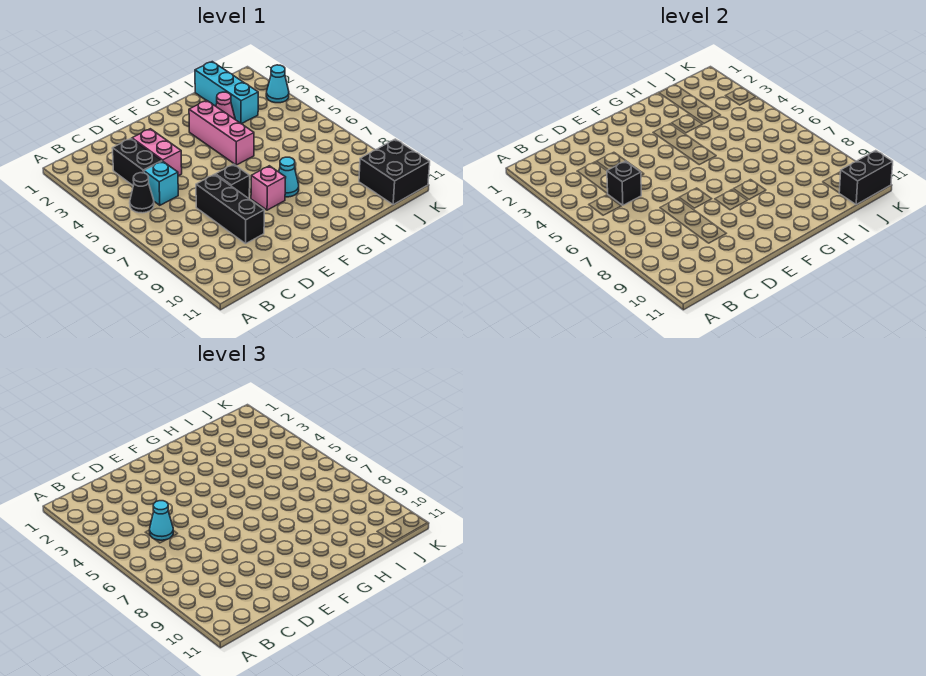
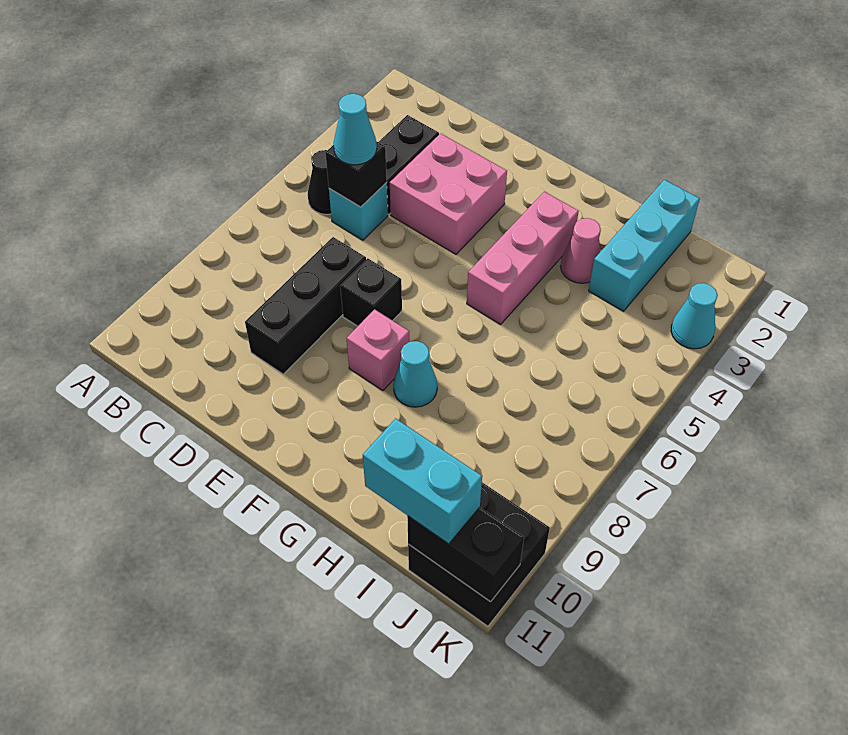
pink brick D3:D4 level 1 -> pink brick D3:E4 level 1
none -> cyan brick I11:J11 level 3

